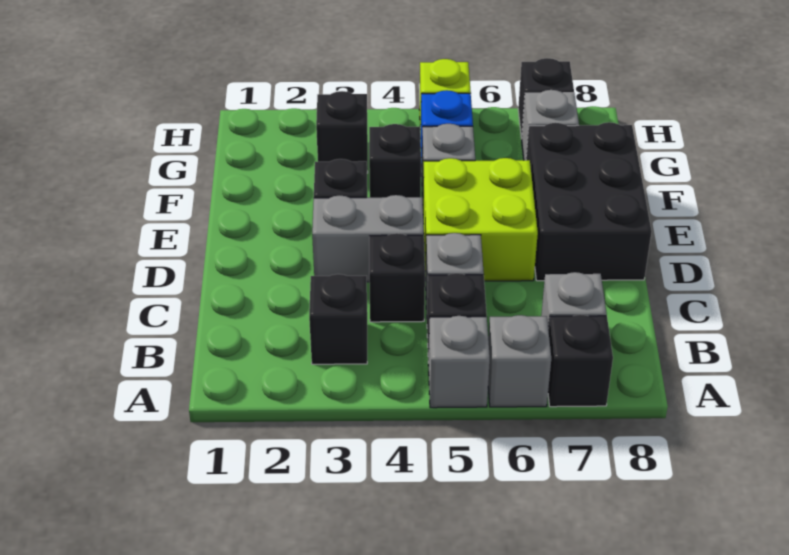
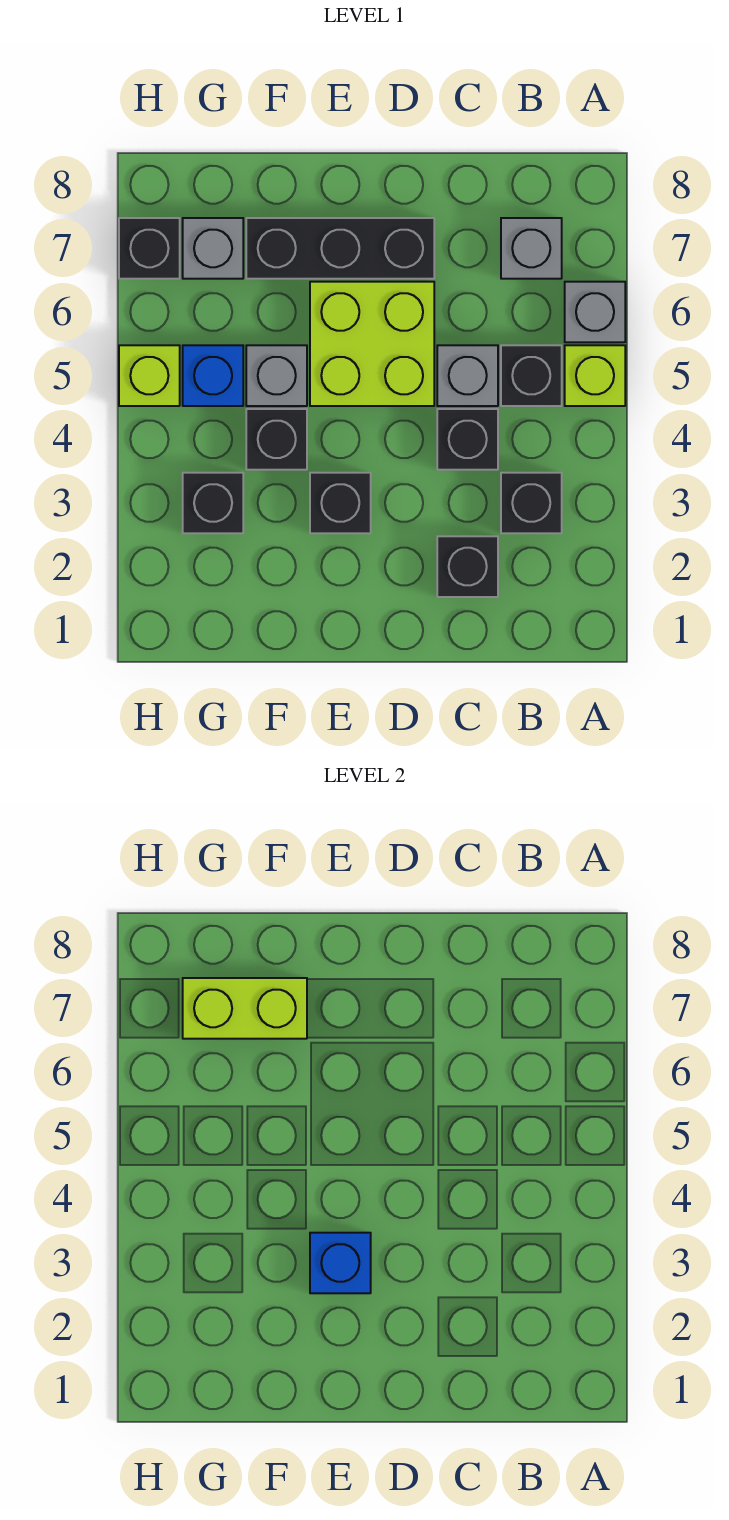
grey brick A5 level 1 -> lime brick A5 level 1
black brick A7 level 1 -> black brick C2 level 1
grey brick D3:D4 level 1 -> none
black brick D7:F8 level 1 -> black brick D7:F7 level 1
none -> blue brick E3 level 2
none -> lime brick F7:G7 level 2

